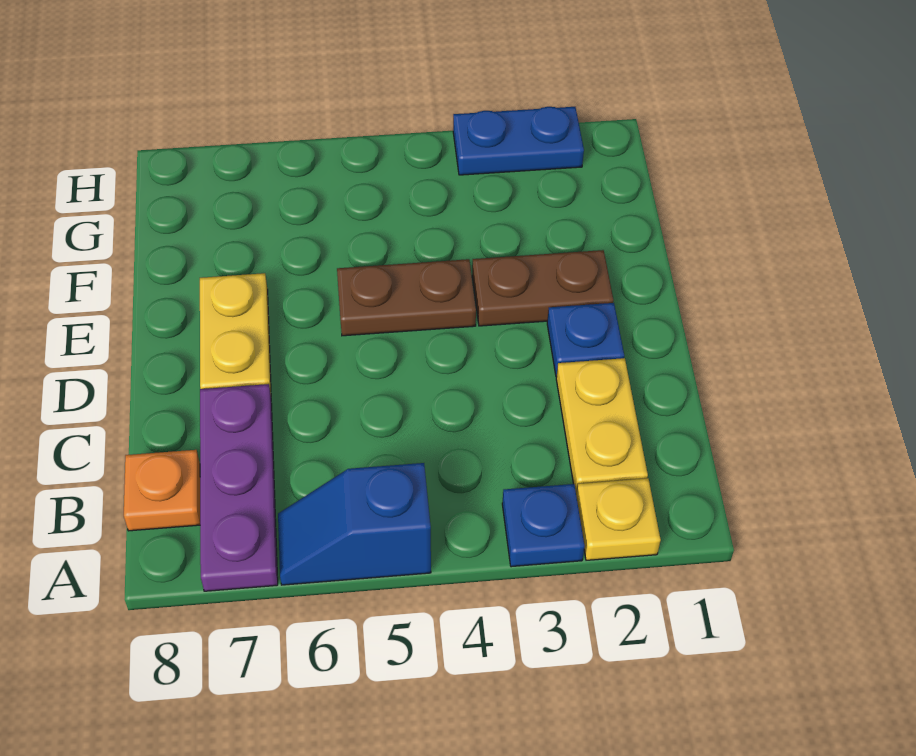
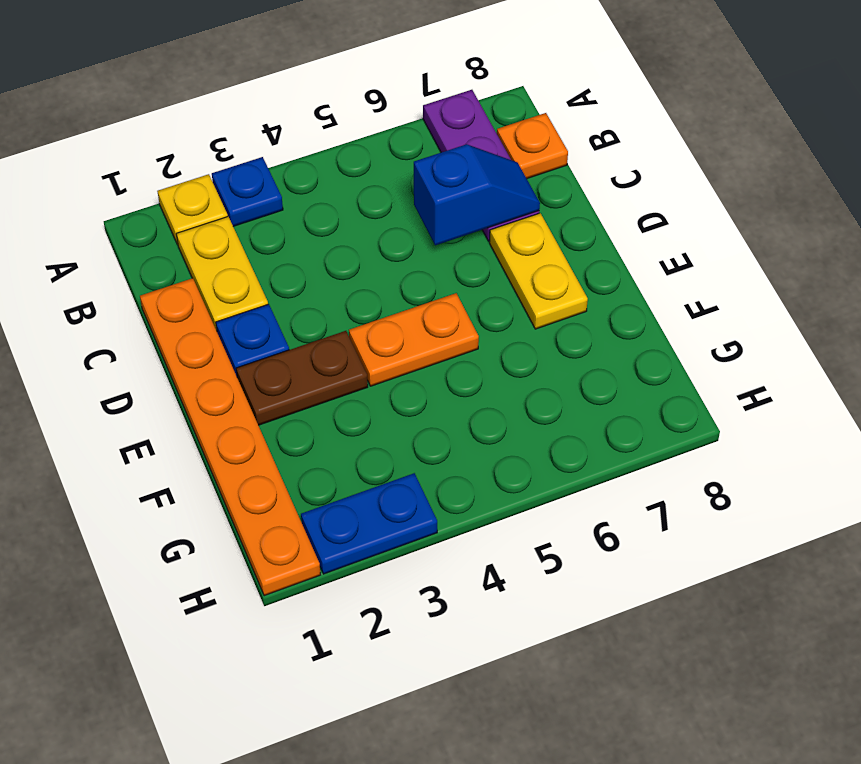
blue slope A5:A6 level 1 top 5 -> blue slope C6:C7 level 2 top 6
none -> orange plate C1:H1 level 1
brown plate E4:E5 level 1 -> orange plate E4:E5 level 1

